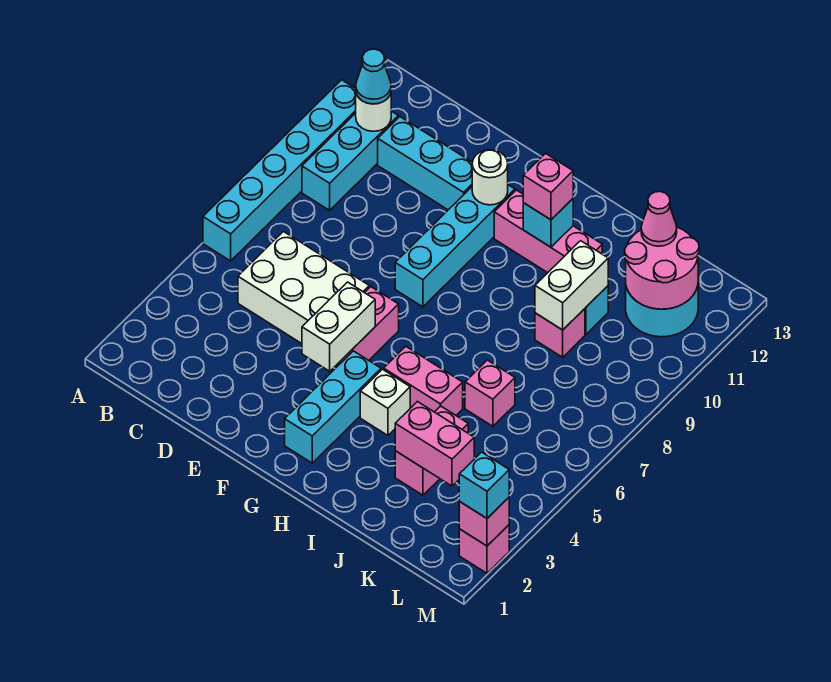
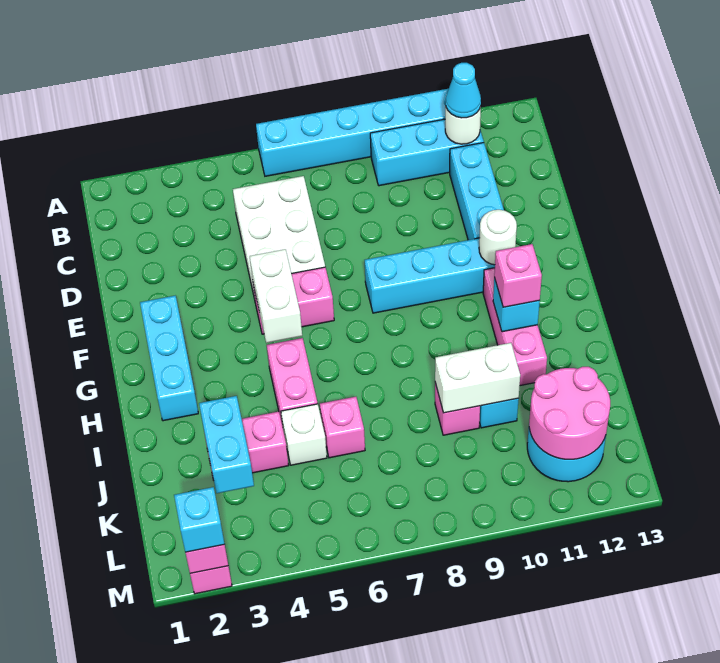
white brick F4:F5 level 2 -> white brick F5:G5 level 2
cyan brick G2:G4 level 1 -> cyan brick F2:H2 level 1
white brick H4 level 1 -> white brick J5 level 1
pink brick J3:K3 level 2 -> cyan brick J3:K3 level 2
pink cone K12 level 3 -> none

